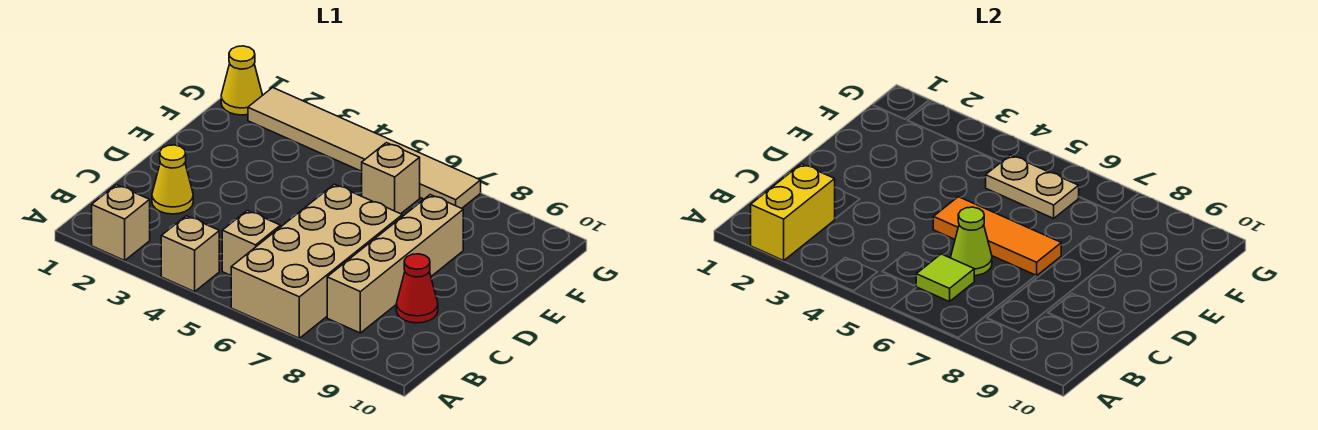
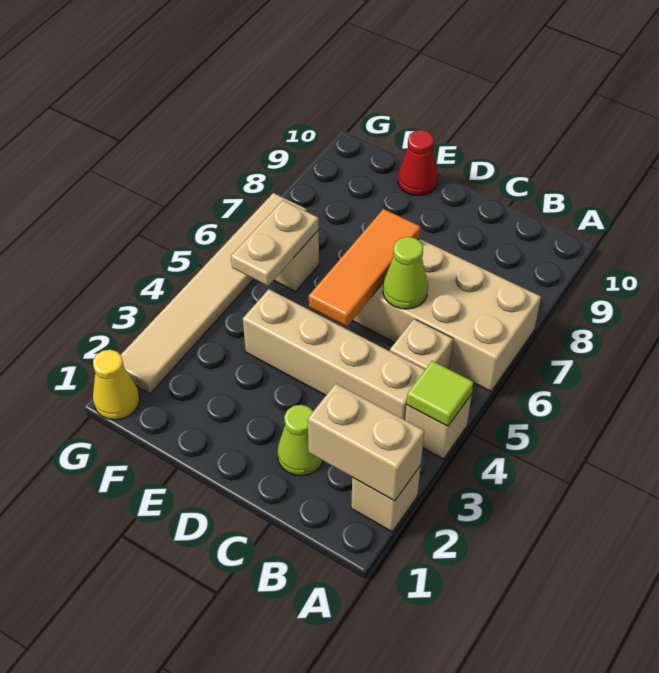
yellow brick A2:B2 level 2 -> tan brick A2:B2 level 2
lime tile B6 level 2 -> lime tile A4 level 2
tan brick B8:E8 level 1 -> tan brick B4:E4 level 1
yellow cone C2 level 1 -> lime cone C2 level 1
red cone C9 level 1 -> red cone E10 level 1

